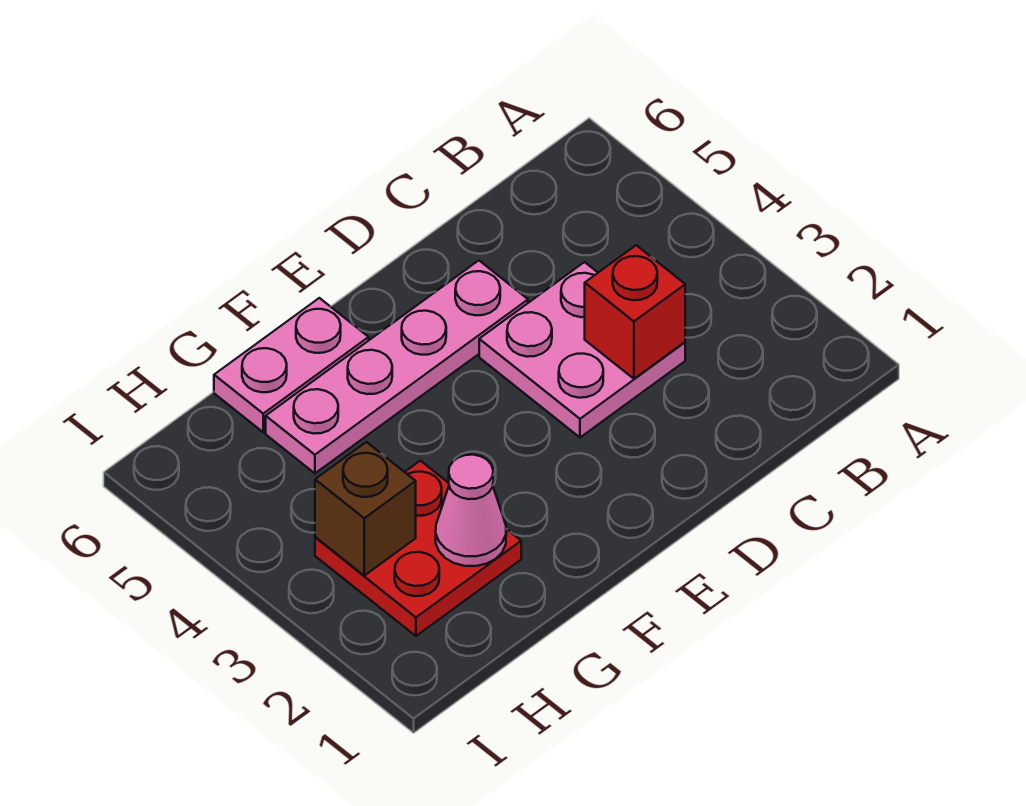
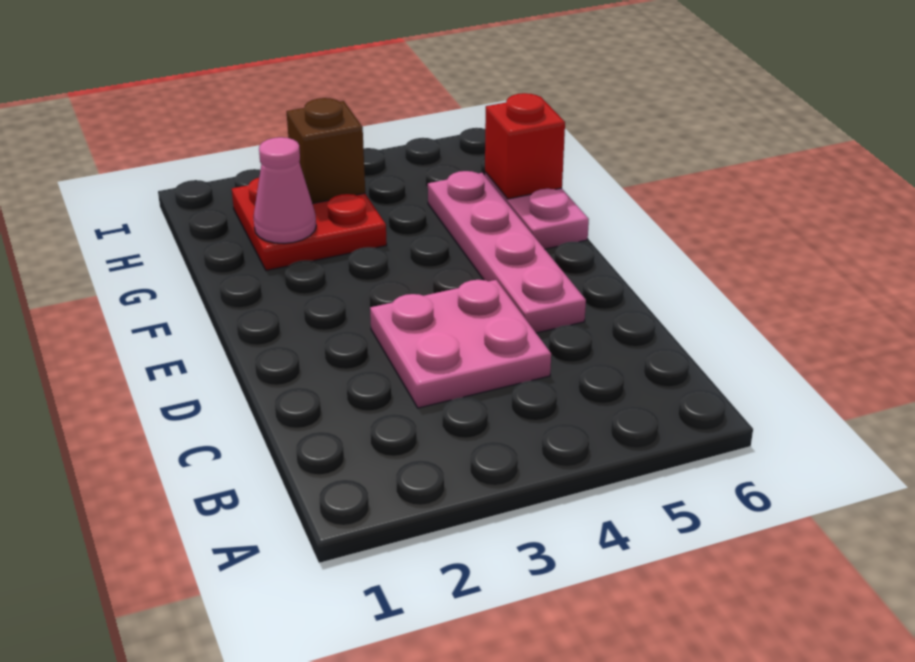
red brick C3 level 2 -> red brick G6 level 2

